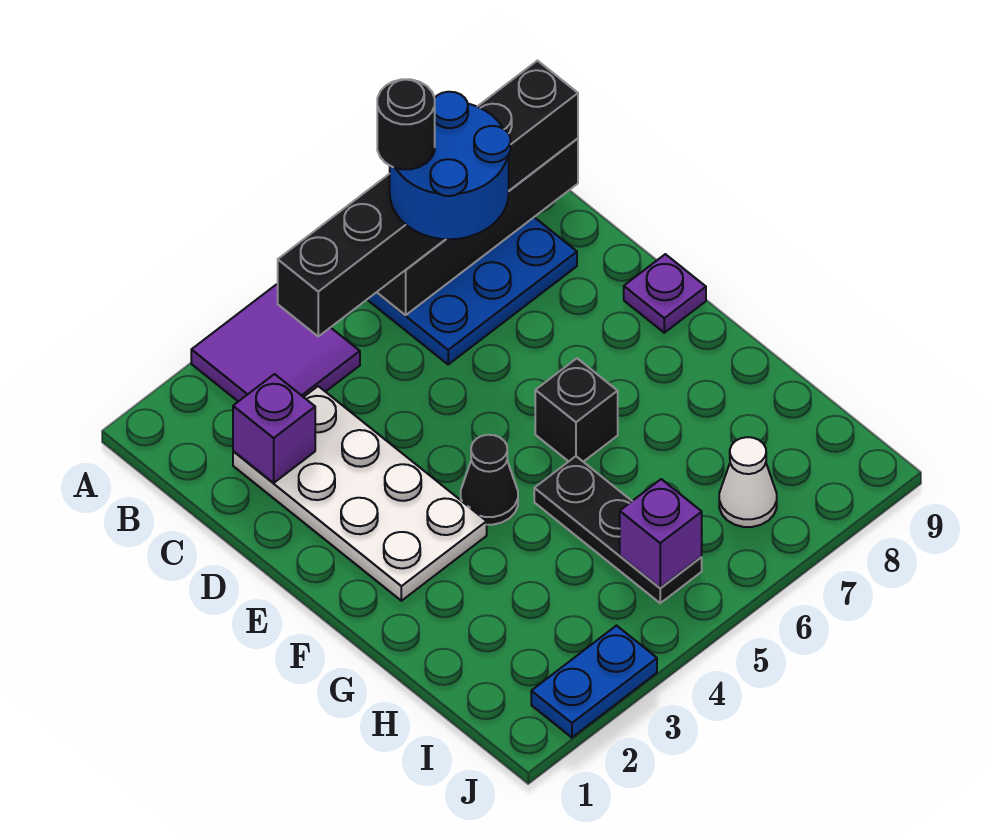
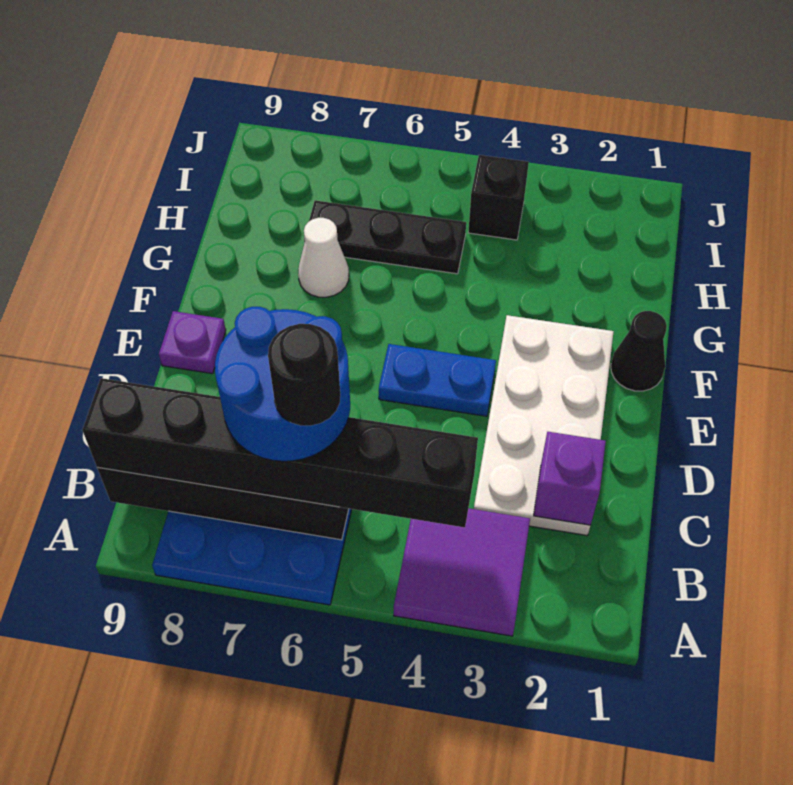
black cone F4 level 1 -> black cone F1 level 1
black brick F6 level 1 -> black brick I4 level 1
black plate G5:I5 level 1 -> black plate H5:H7 level 1
purple brick I5 level 2 -> none
white cone I7 level 1 -> white cone G7 level 1
blue plate J2:J3 level 1 -> blue plate E4:E5 level 1

